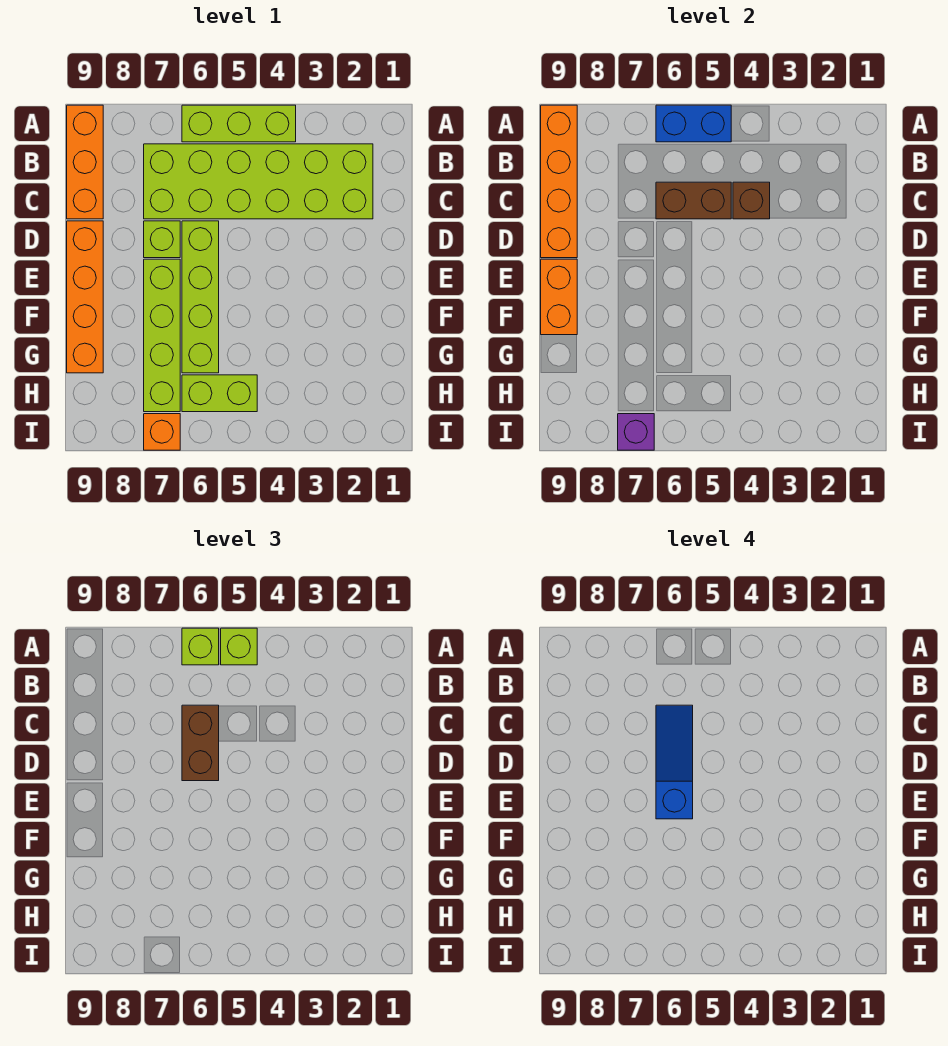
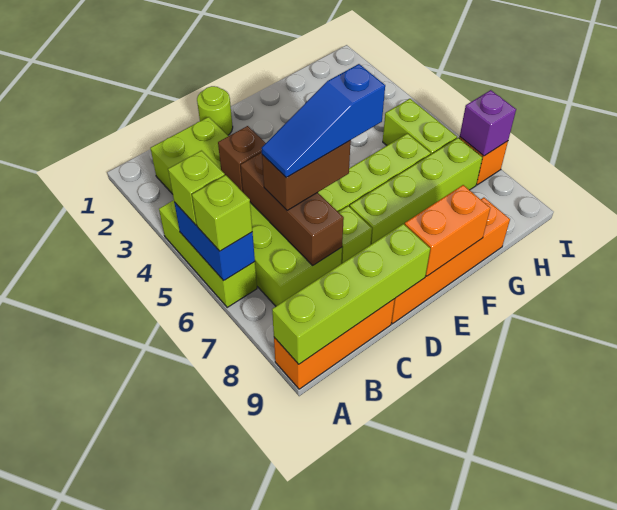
orange brick A9:D9 level 2 -> lime brick A9:D9 level 2
brown brick C5:C6 level 2 -> brown brick C5:C7 level 2
none -> lime round brick D1 level 1

